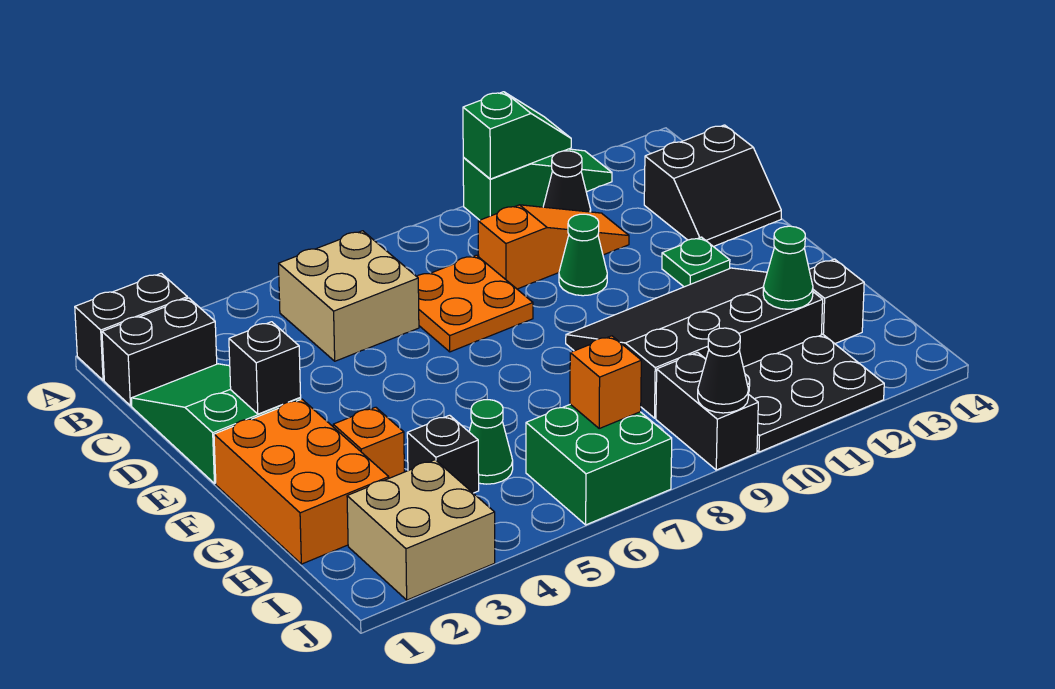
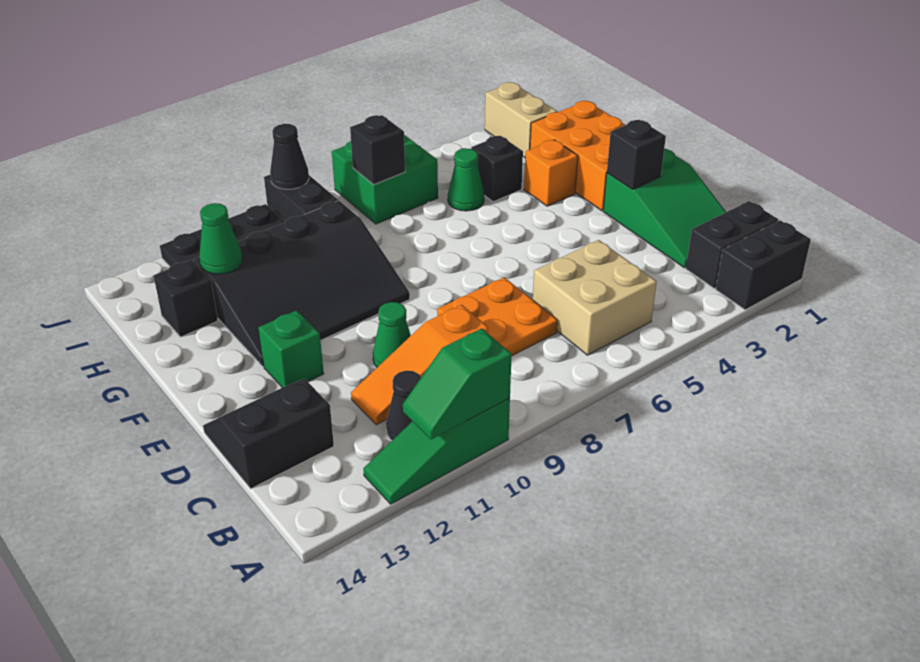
green plate E12 level 1 -> green brick E12 level 1
tan brick I2:J3 level 1 -> tan brick I2:J2 level 1
orange brick I7 level 2 -> black brick I7 level 2

